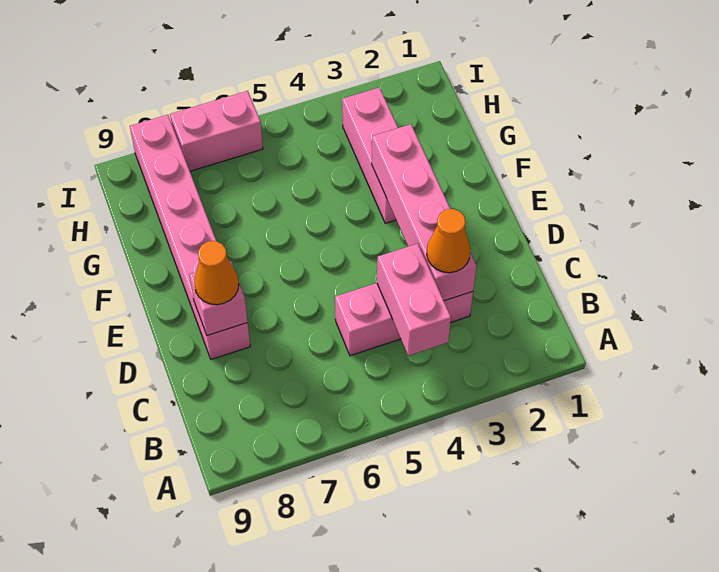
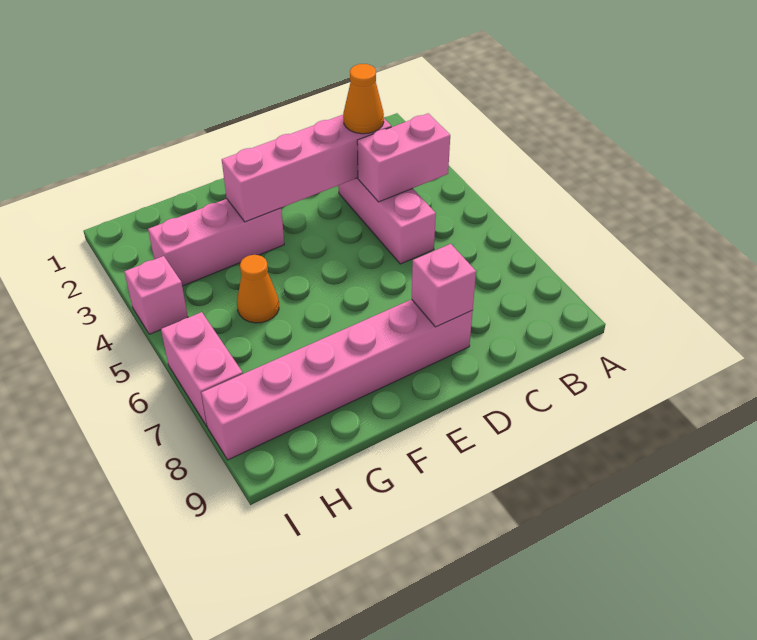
orange cone D8 level 3 -> orange cone G5 level 1
none -> pink brick I4 level 1

